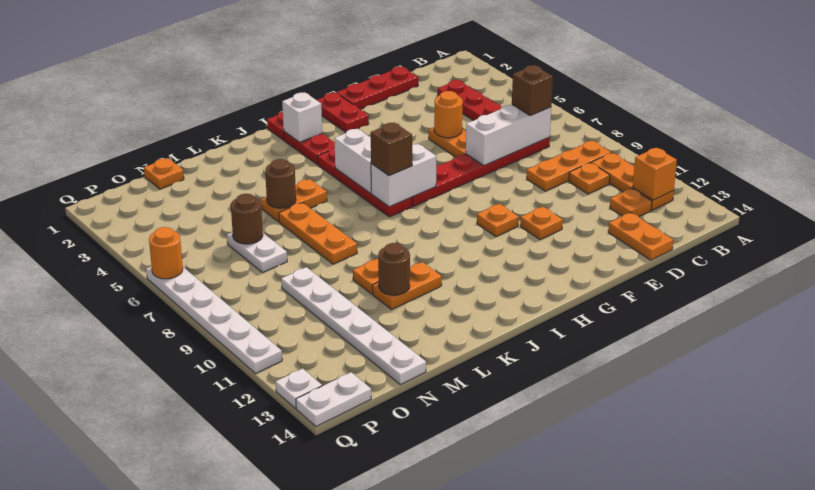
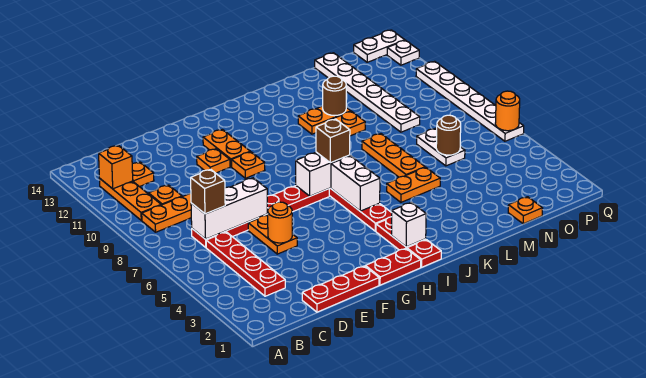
orange plate D13:D14 level 1 -> orange plate G11:G12 level 1
red plate G1:G2 level 1 -> red plate G1:H1 level 1
brown round brick L5 level 2 -> none

